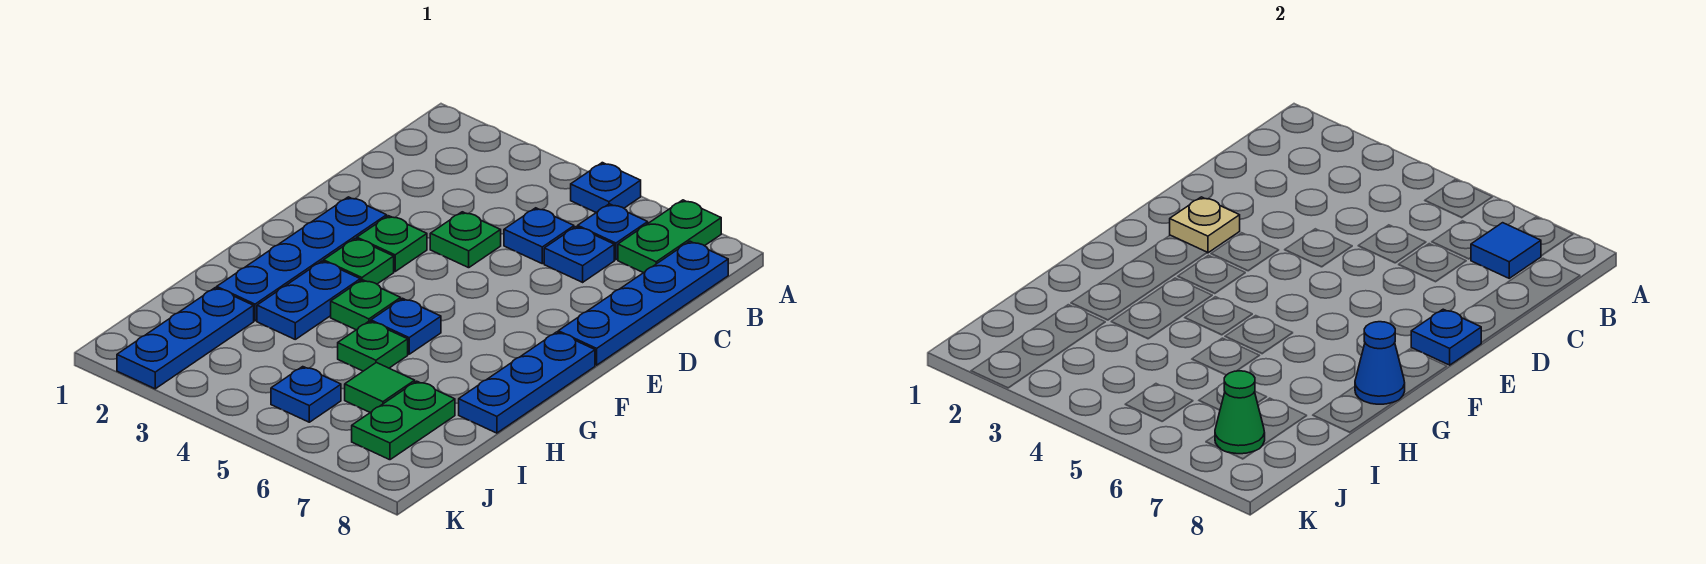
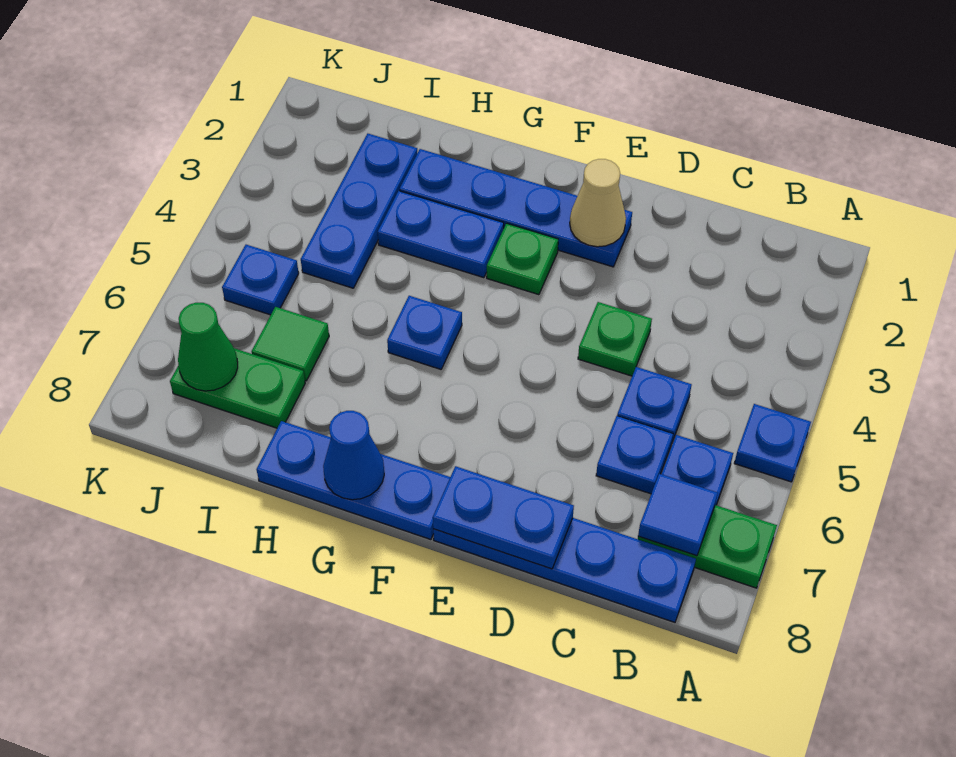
tan plate E2 level 2 -> tan cone E2 level 2
green plate E3 level 1 -> none
blue plate E8 level 2 -> blue plate D8:E8 level 2
green plate G4 level 1 -> none
green plate H5 level 1 -> none
blue plate I2:K2 level 1 -> blue plate I2:I4 level 1

